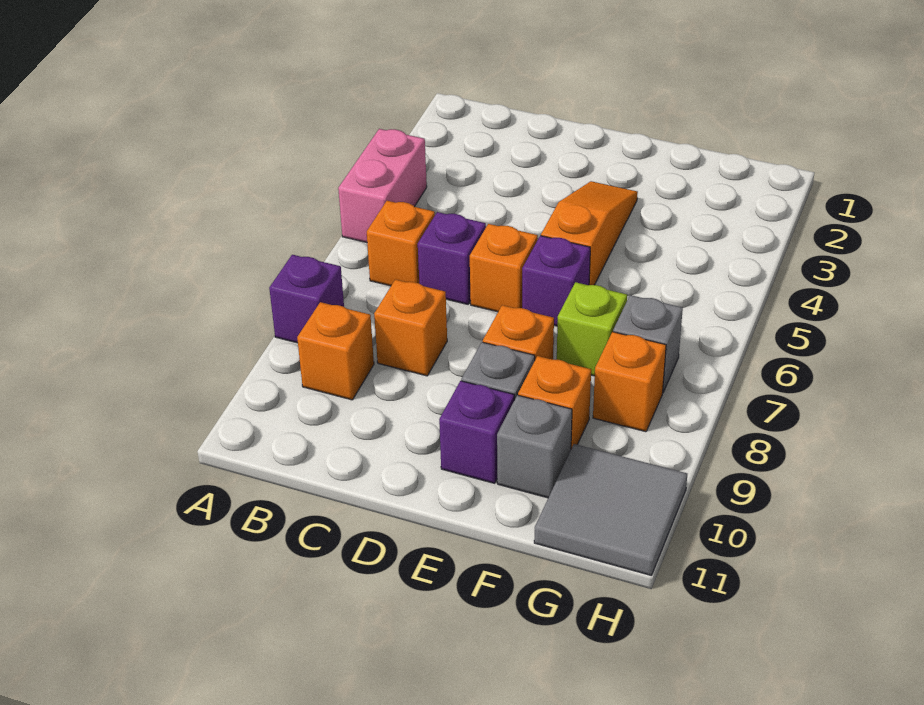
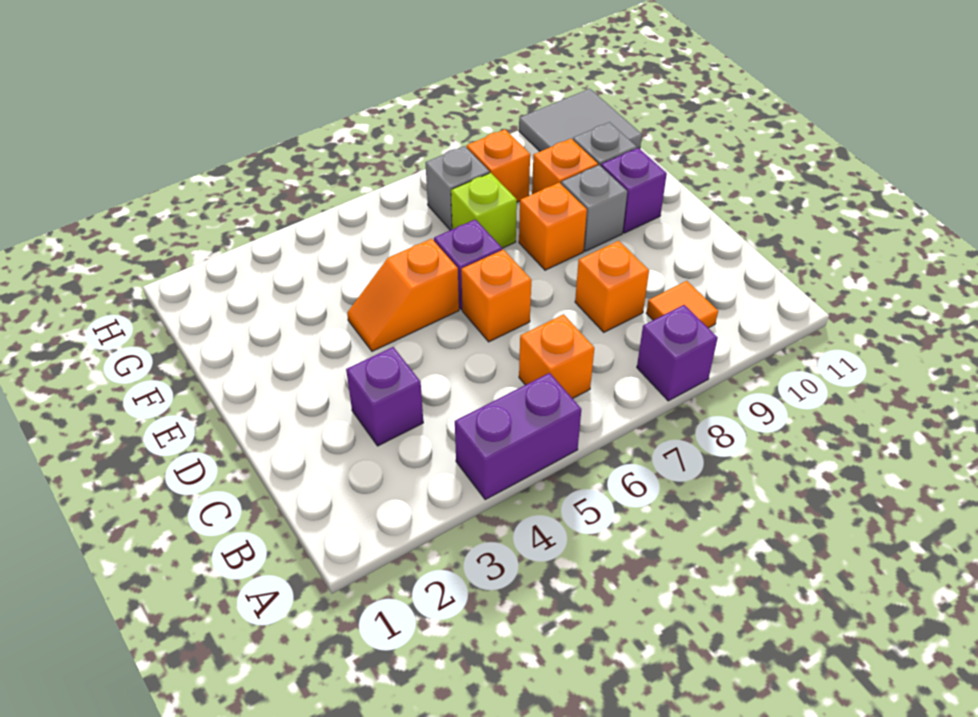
pink brick A4:A5 level 1 -> purple brick A4:A5 level 1
orange brick B9 level 1 -> orange tile B9 level 1
purple brick C6 level 1 -> purple brick C3 level 1
orange slope E3:E5 level 1 top 5 -> orange slope E4:E5 level 1 top 5

